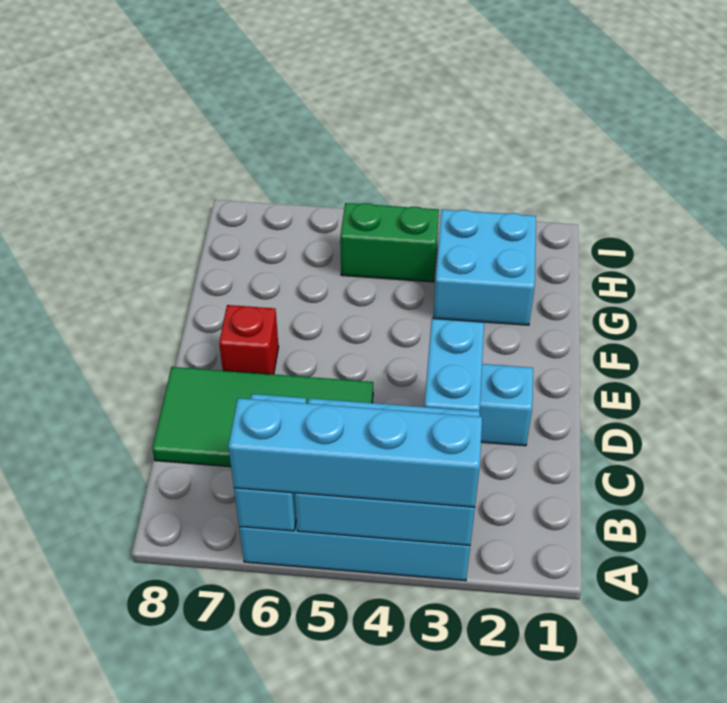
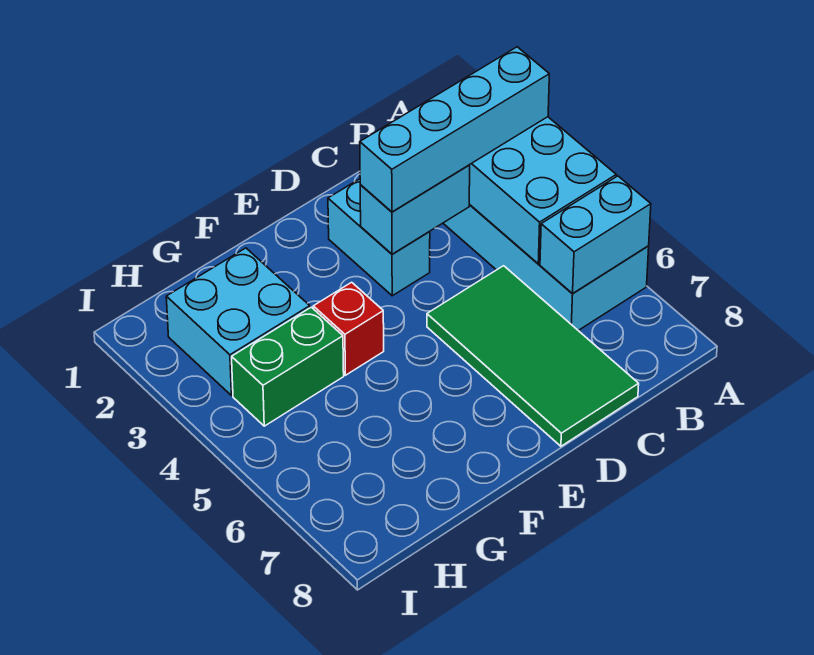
cyan brick A3:A6 level 3 -> cyan brick A3:D3 level 3
red brick E7 level 1 -> red brick F4 level 1
green brick H4:H5 level 1 -> green brick G4:H4 level 1

